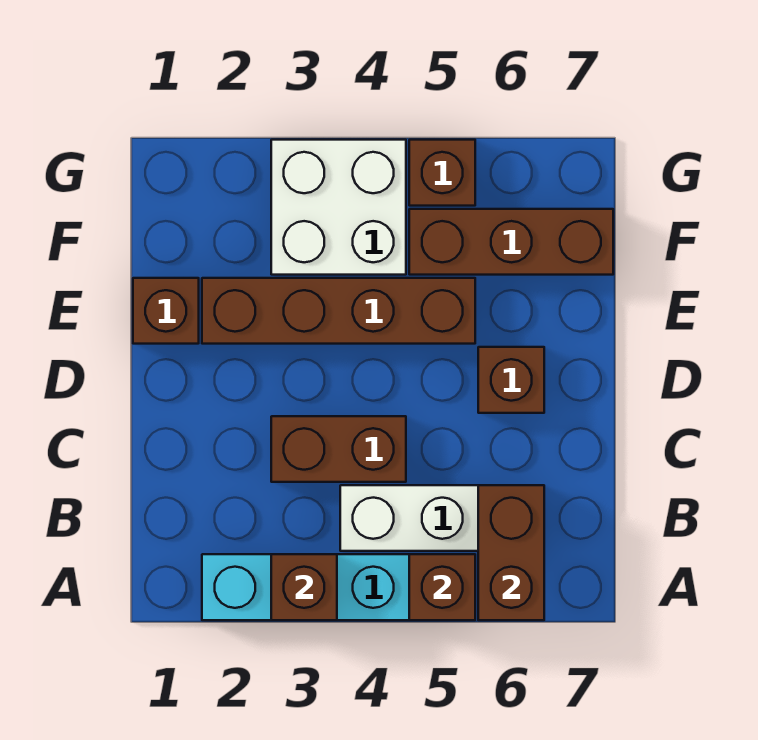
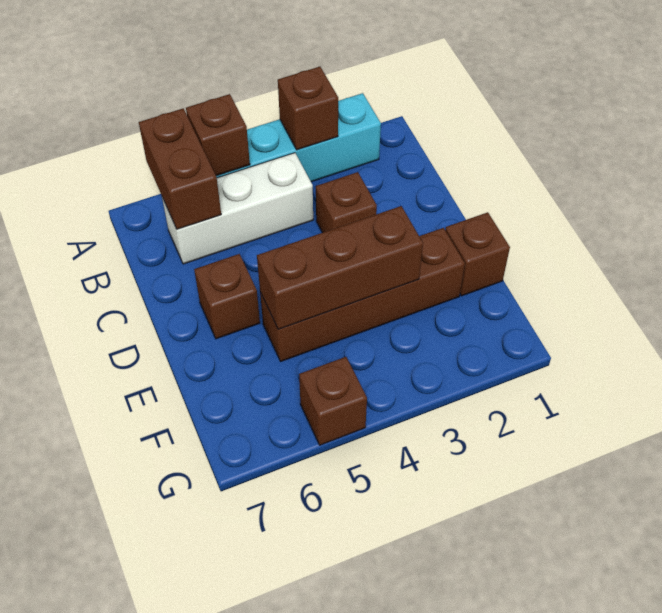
brown brick C3:C4 level 1 -> brown brick C3 level 1
white brick F3:G4 level 1 -> none
brown brick F5:F7 level 1 -> brown brick E3:E5 level 2

